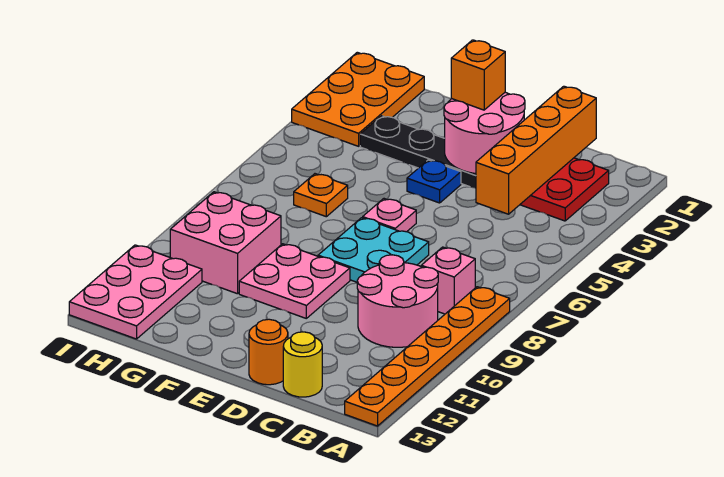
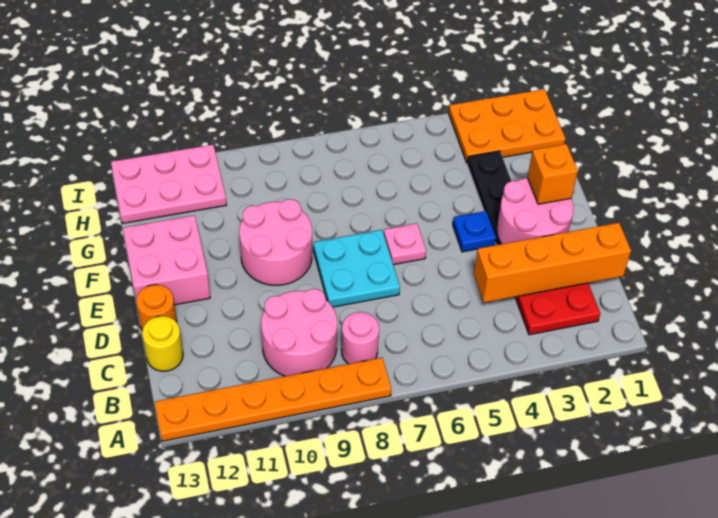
pink brick B8 level 1 -> pink round brick B8 level 1
pink plate E9:F10 level 1 -> pink round brick E9:F10 level 1
orange plate G6 level 1 -> none
pink brick G9:H10 level 1 -> pink brick E12:F13 level 1

